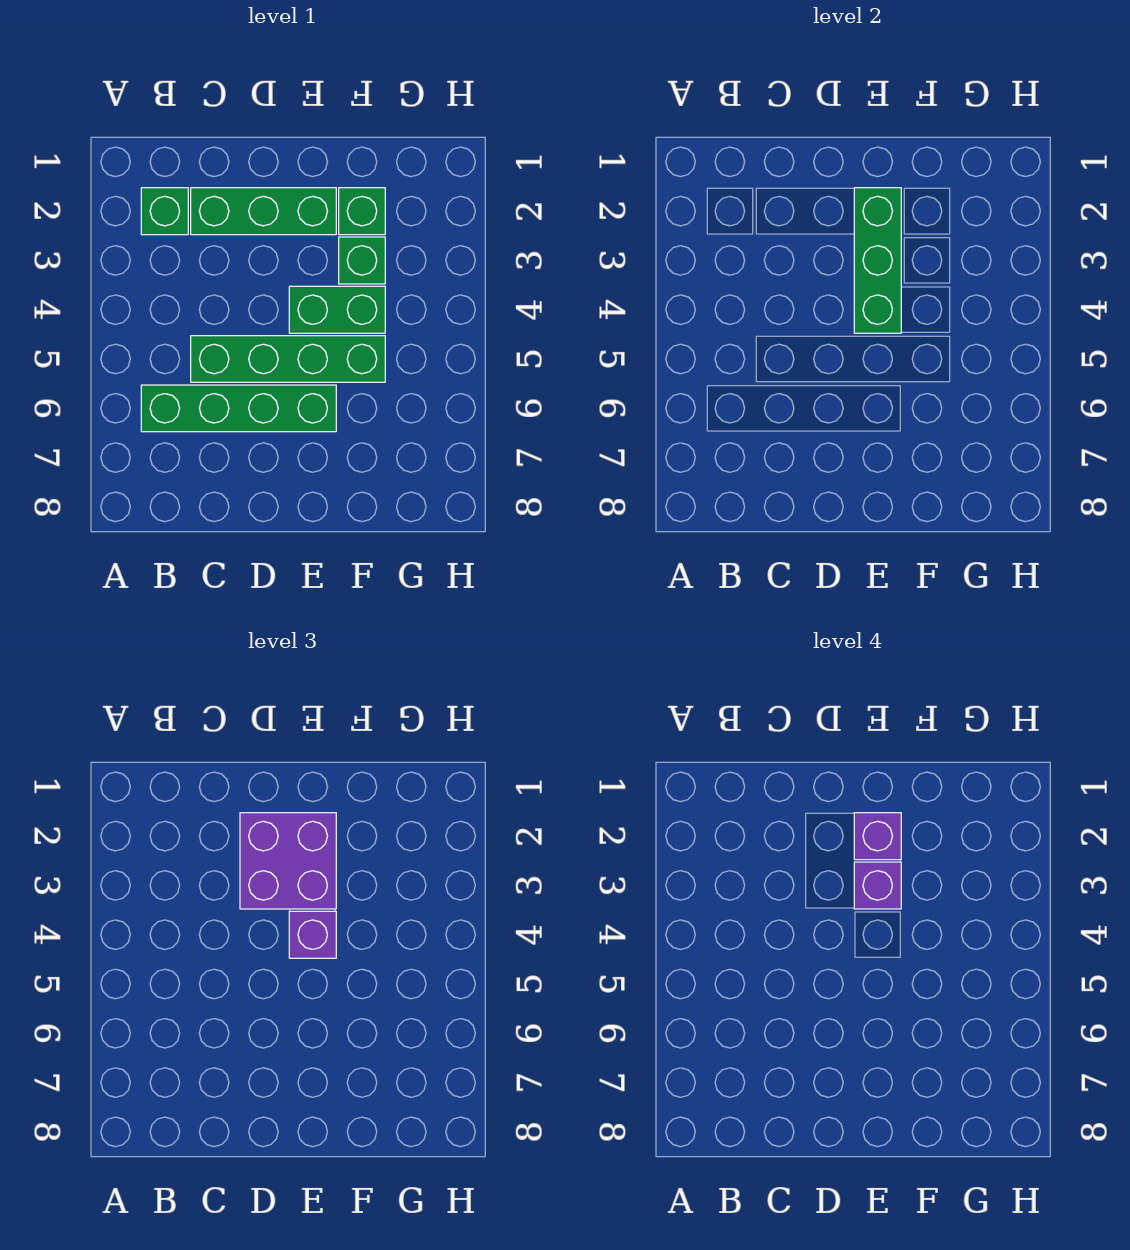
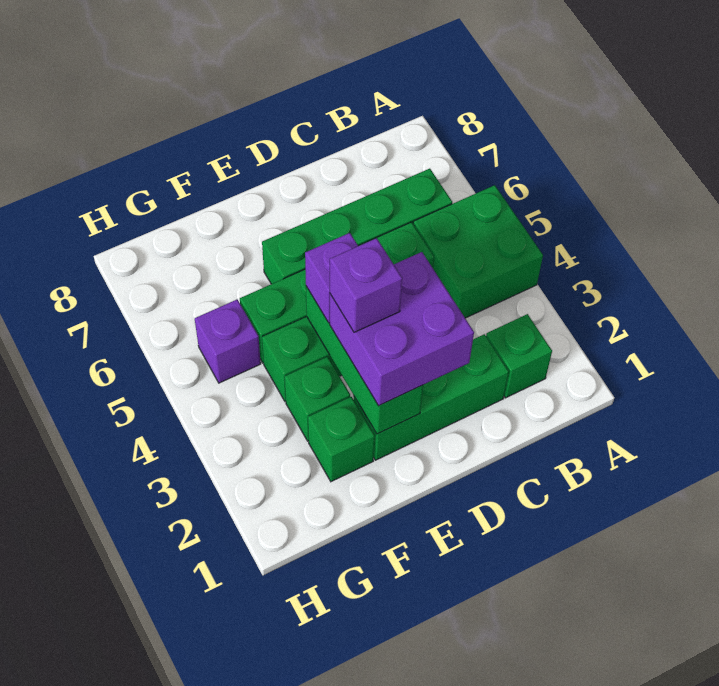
none -> green brick A4:B5 level 1
purple brick E2 level 4 -> purple brick G5 level 1

